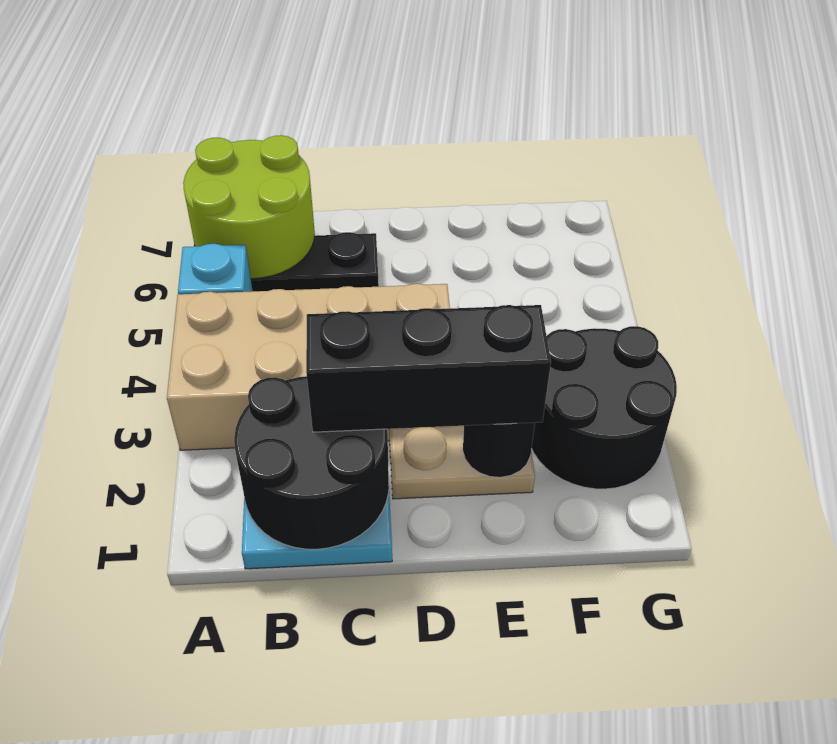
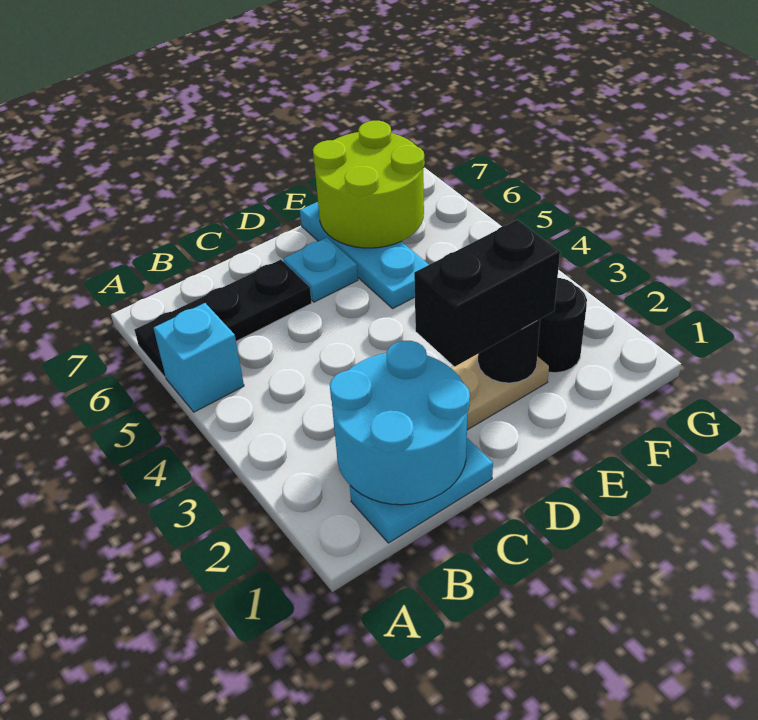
tan brick A3:D4 level 1 -> none
lime round brick A6:B7 level 2 -> lime round brick E6:F7 level 2
black round brick B1:C2 level 2 -> cyan round brick B1:C2 level 2
black brick C2:E2 level 3 -> black brick D2:E2 level 3
none -> cyan plate D6 level 1
none -> cyan plate E5:E7 level 1
black round brick F2:G3 level 1 -> black round brick F2 level 1

